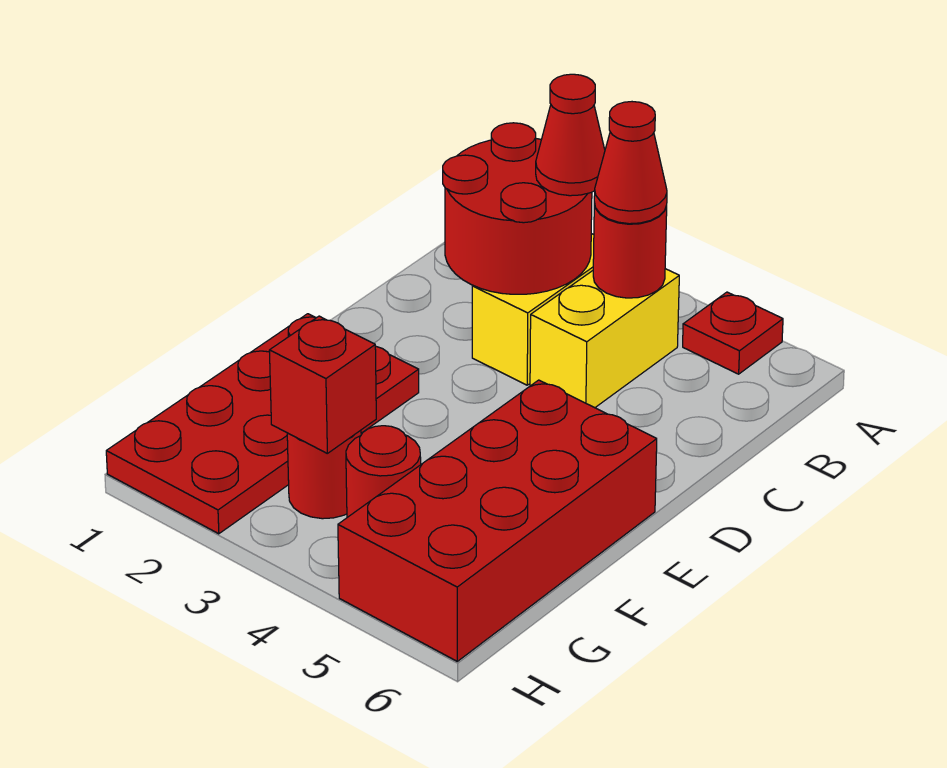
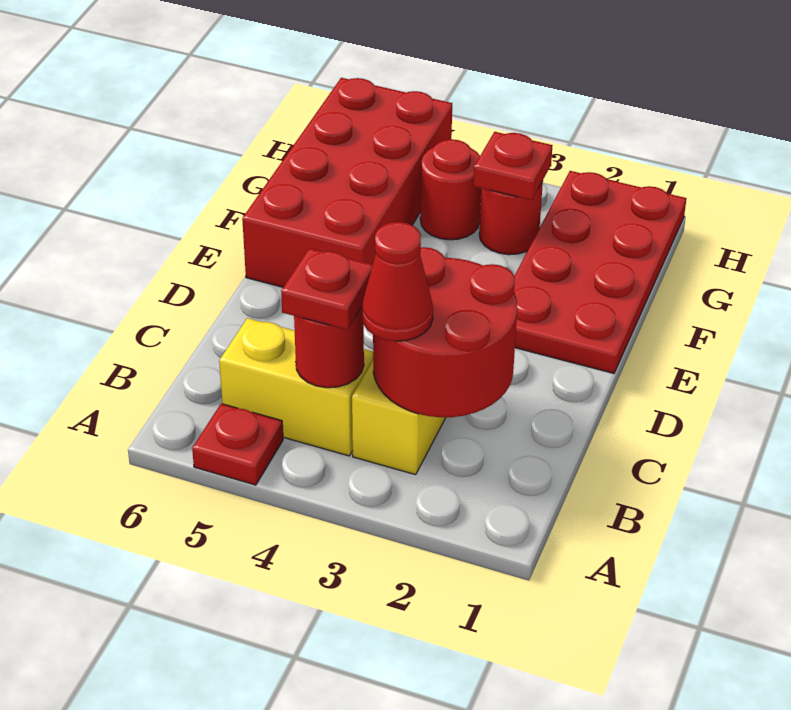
yellow brick B4:C4 level 1 -> yellow brick B4:B5 level 1
red cone B4 level 3 -> red plate B4 level 3
red brick G3 level 2 -> red plate G3 level 2

